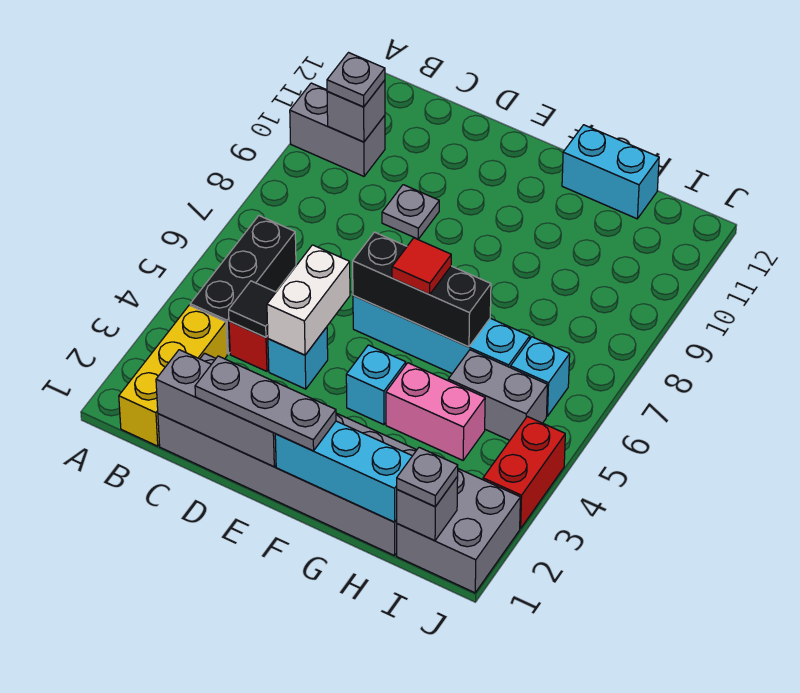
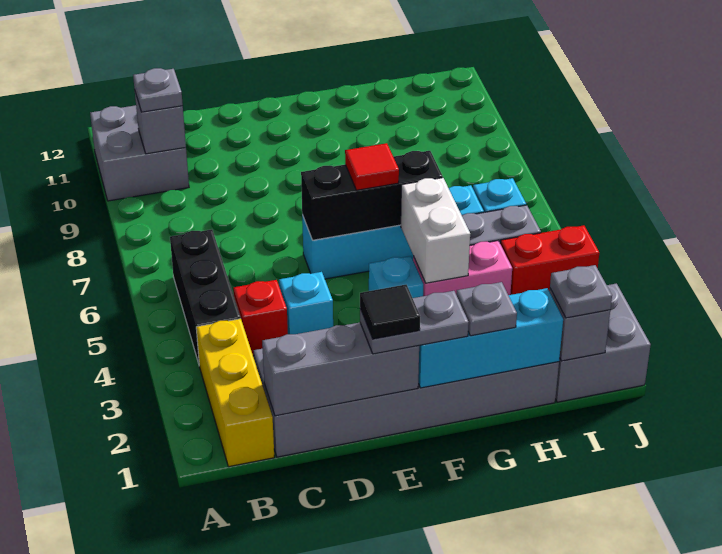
grey brick A10:B10 level 1 -> grey brick A10:B11 level 1
black tile C4 level 2 -> black tile E1 level 4
grey plate D1:F1 level 3 -> grey plate E1:F1 level 3
white brick D4:D5 level 2 -> white brick G4:G5 level 2
grey plate D9 level 1 -> grey plate G1 level 3
cyan brick G12:H12 level 1 -> none
red brick J3:J4 level 1 -> red brick I4:J4 level 1

